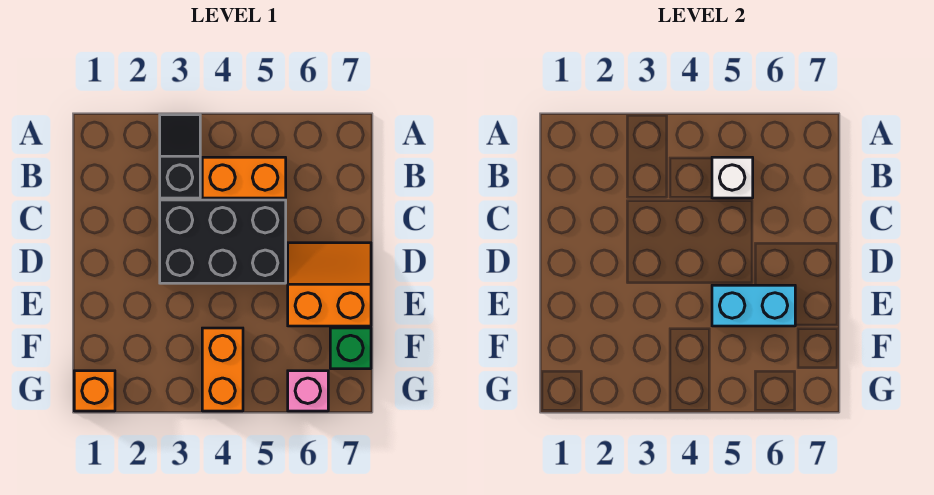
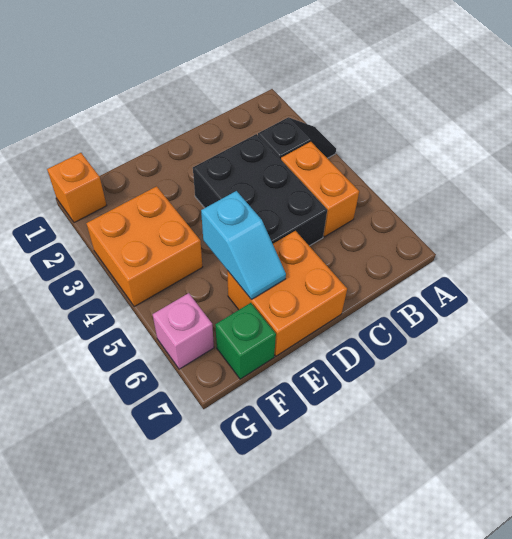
white brick B5 level 2 -> none
orange slope D6:E7 level 1 top E -> orange brick D6:E7 level 1
cyan brick E5:E6 level 2 -> cyan slope E5:E6 level 2 top 5
orange brick F4:G4 level 1 -> orange brick F3:G4 level 1

